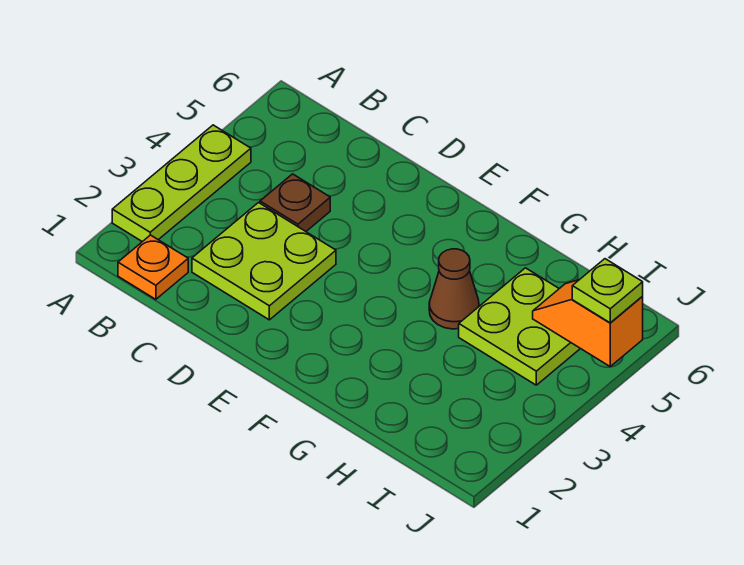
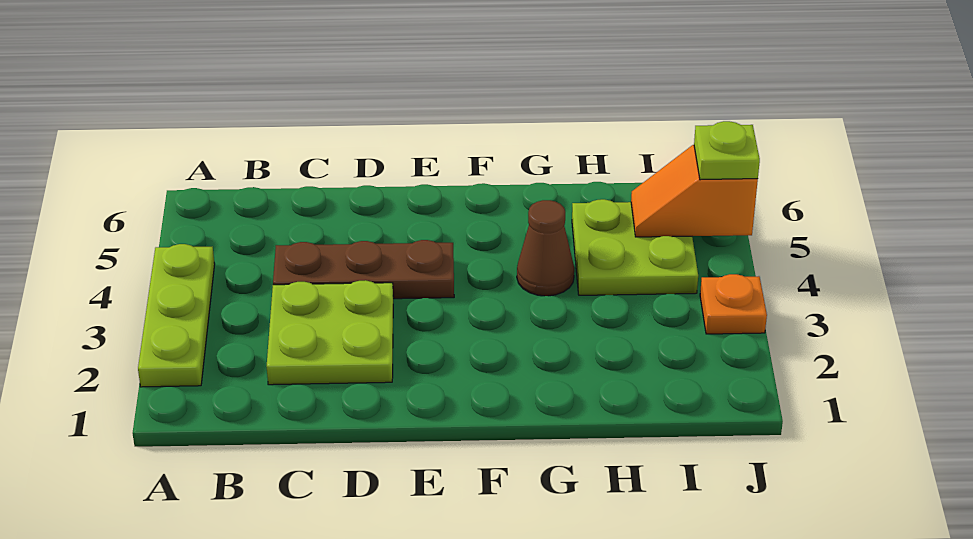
orange plate B1 level 1 -> orange plate J3 level 1
brown plate C4 level 1 -> brown plate C4:E4 level 1

